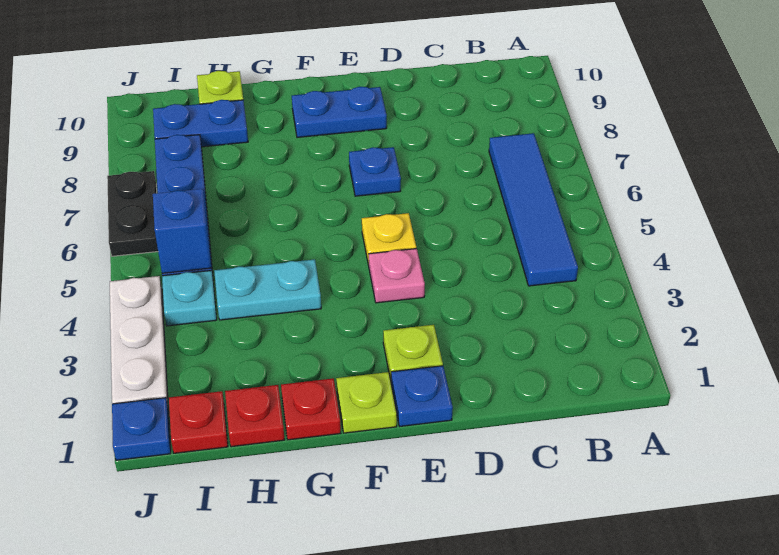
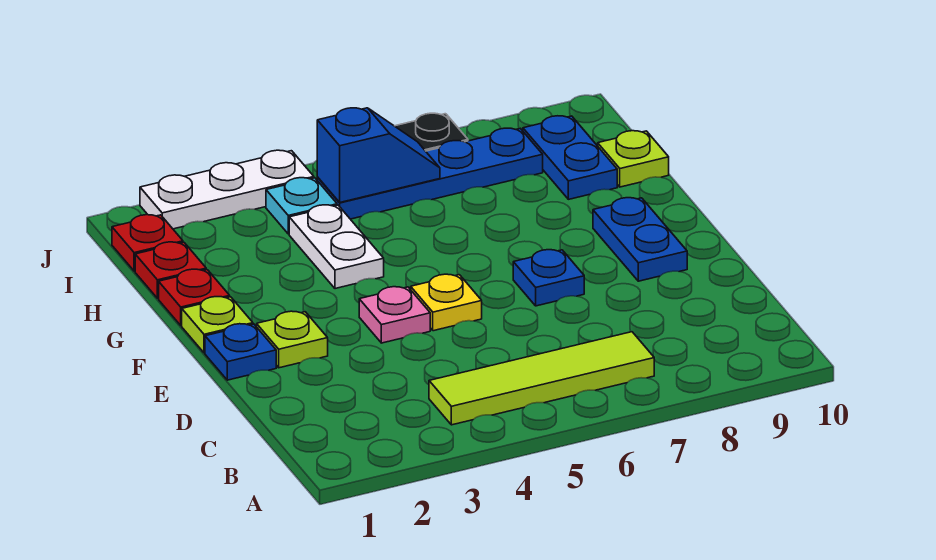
blue tile B4:B7 level 1 -> lime tile B4:B7 level 1
cyan plate G4:H4 level 1 -> white plate G4:H4 level 1
blue plate J1 level 1 -> none

